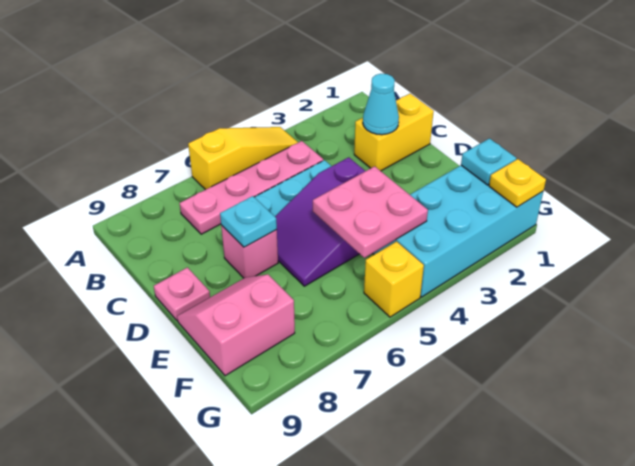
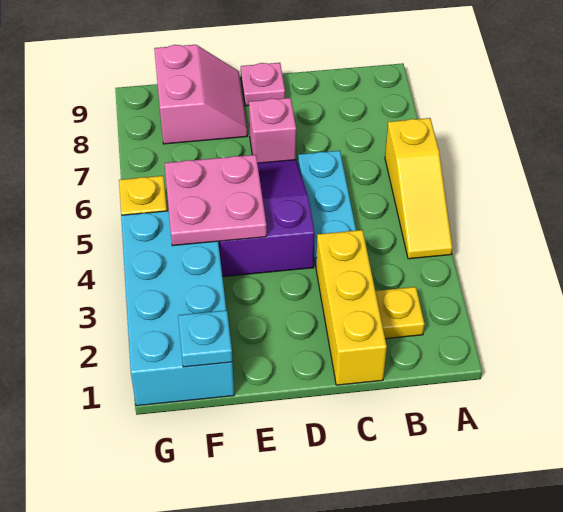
pink plate B4:B7 level 1 -> none
yellow brick C1:C2 level 1 -> yellow brick C1:C3 level 1
cyan cone C2 level 2 -> none
cyan plate D7 level 2 -> none
yellow plate G1 level 2 -> yellow plate B2 level 1

